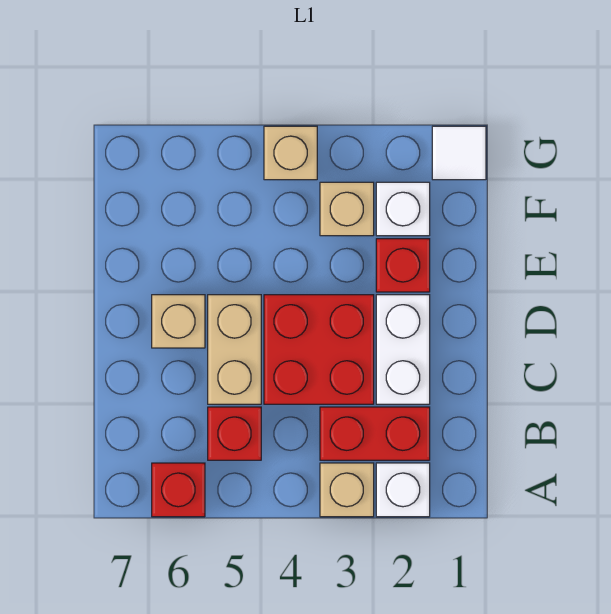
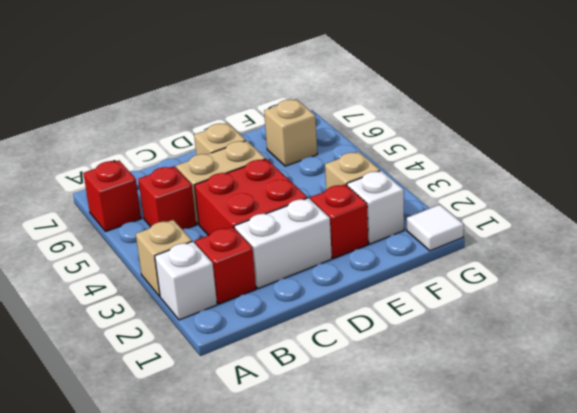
red brick B2:B3 level 1 -> red brick B2 level 1
tan brick G4 level 1 -> tan brick F6 level 1

